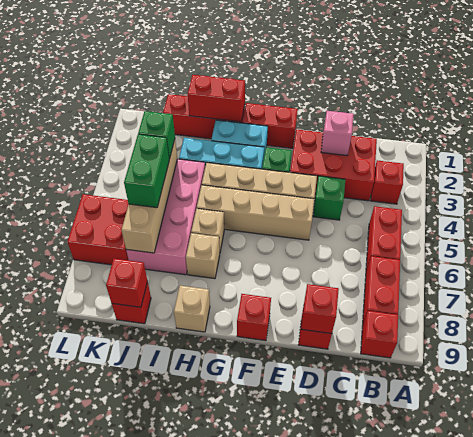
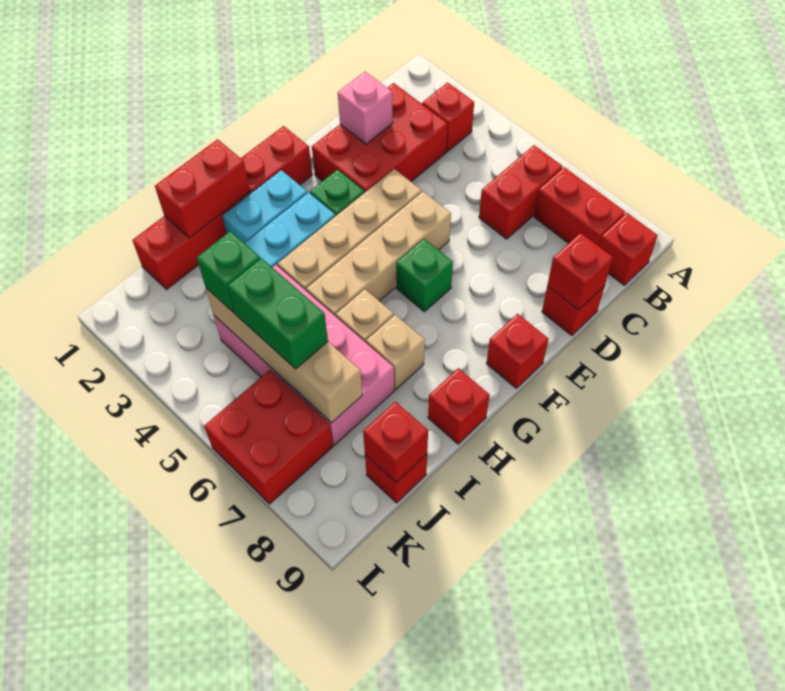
red brick B5:B6 level 1 -> red brick B6:C6 level 1
green brick D4 level 1 -> green brick F6 level 1
tan brick H9 level 1 -> red brick H9 level 1

